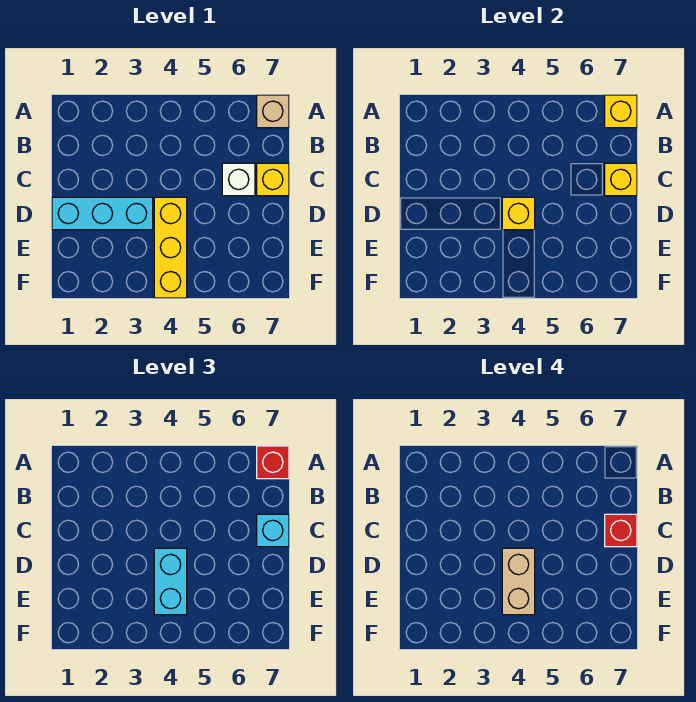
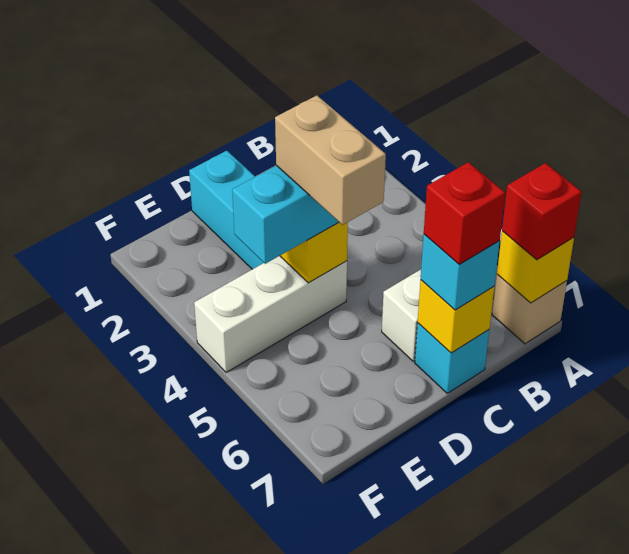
yellow brick C7 level 1 -> cyan brick C7 level 1
yellow brick D4:F4 level 1 -> white brick D4:F4 level 1
tan brick D4:E4 level 4 -> tan brick D4:D5 level 4

